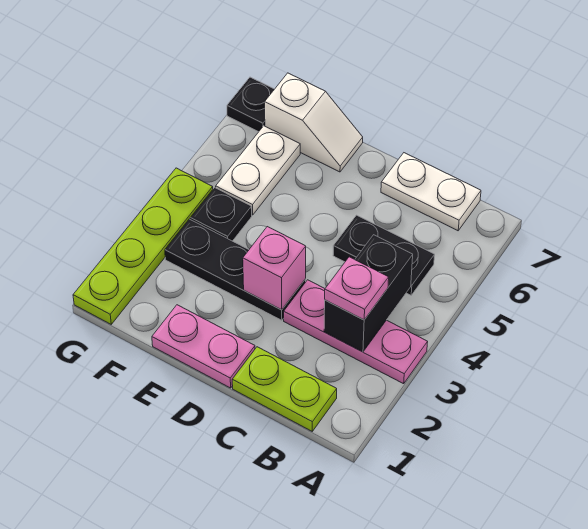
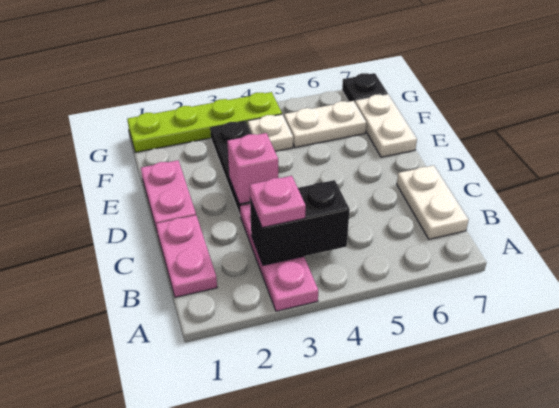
lime plate B1:C1 level 1 -> pink plate B1:C1 level 1
black plate B5:C5 level 1 -> none
white slope E7:F7 level 1 top F -> white plate E7:F7 level 1
black plate F4 level 1 -> white plate F4 level 1

